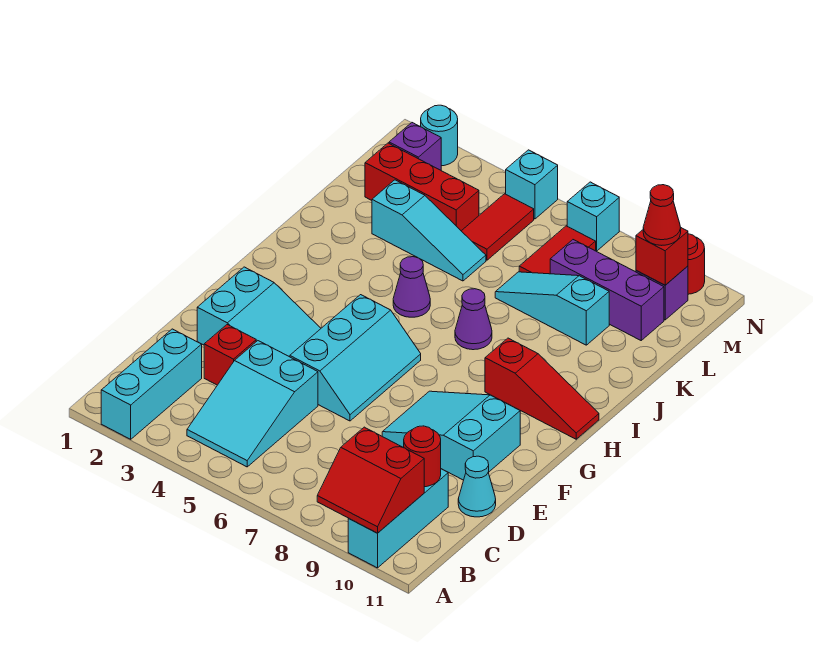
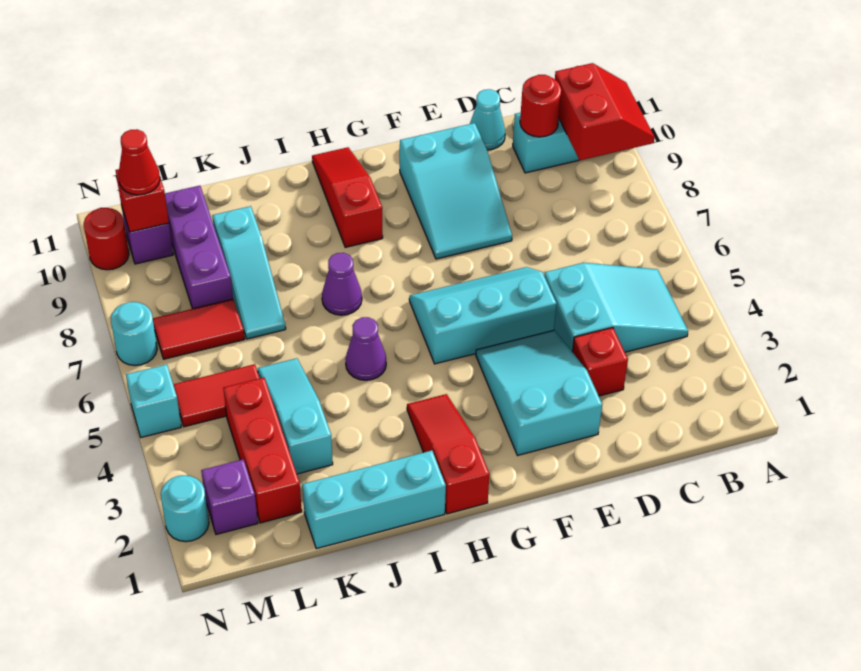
cyan brick A2:C2 level 1 -> cyan brick I1:K1 level 1
none -> red slope H1:H3 level 1 top 1
cyan brick N7 level 1 -> cyan round brick N7 level 1

